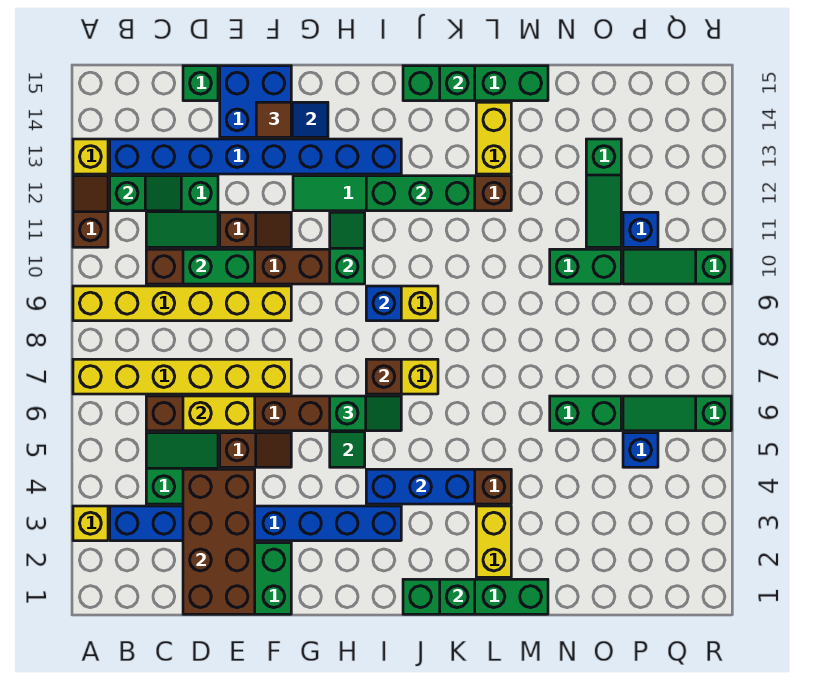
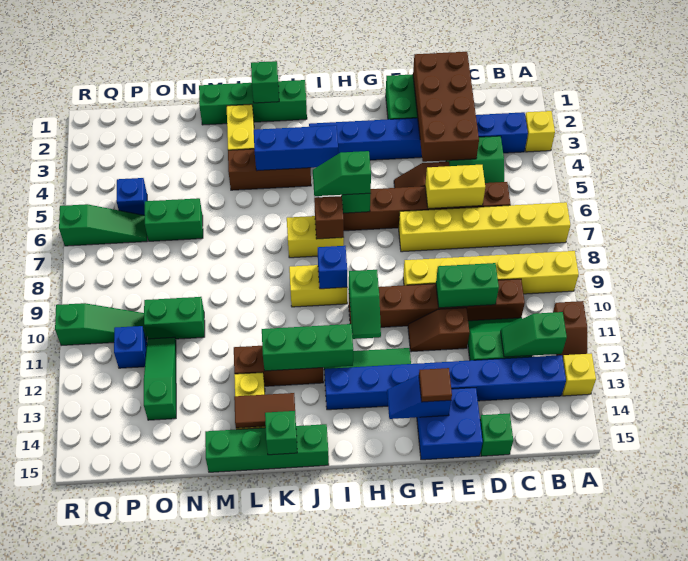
none -> brown tile K14:L14 level 2

